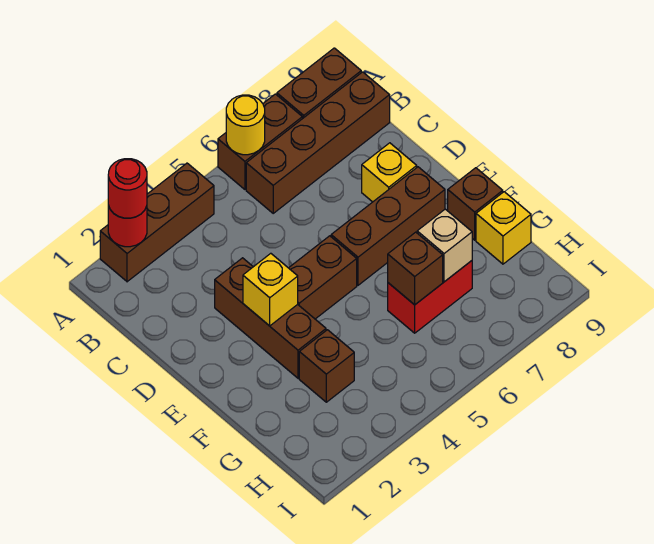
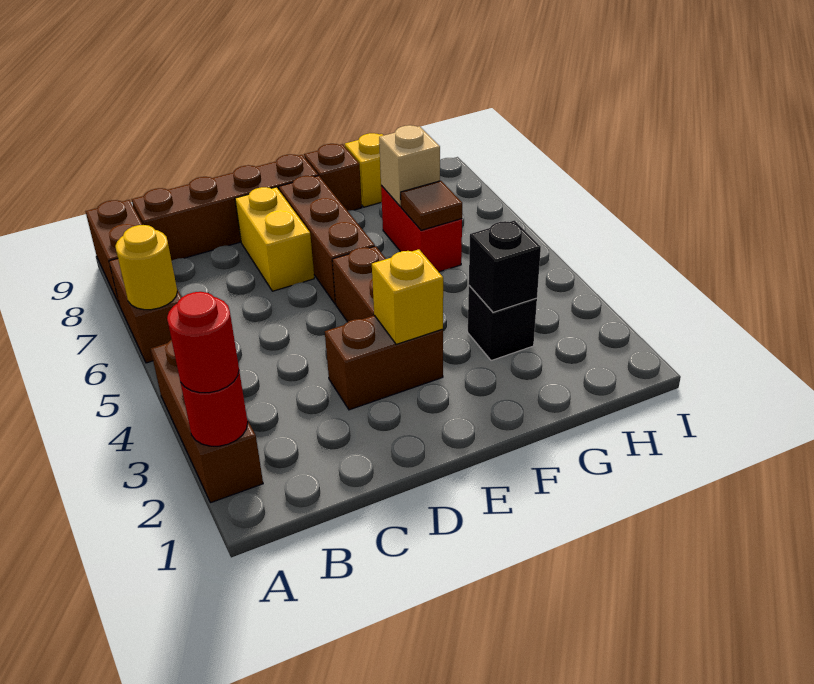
brown brick B6:B9 level 1 -> brown brick B9:E9 level 1
brown brick D3:F3 level 1 -> brown brick D3:E3 level 1
yellow brick D8 level 1 -> yellow brick D7:D8 level 1
brown brick G3 level 1 -> black brick G3 level 1
none -> black brick G3 level 2
brown brick G6 level 2 -> brown tile G6 level 2

